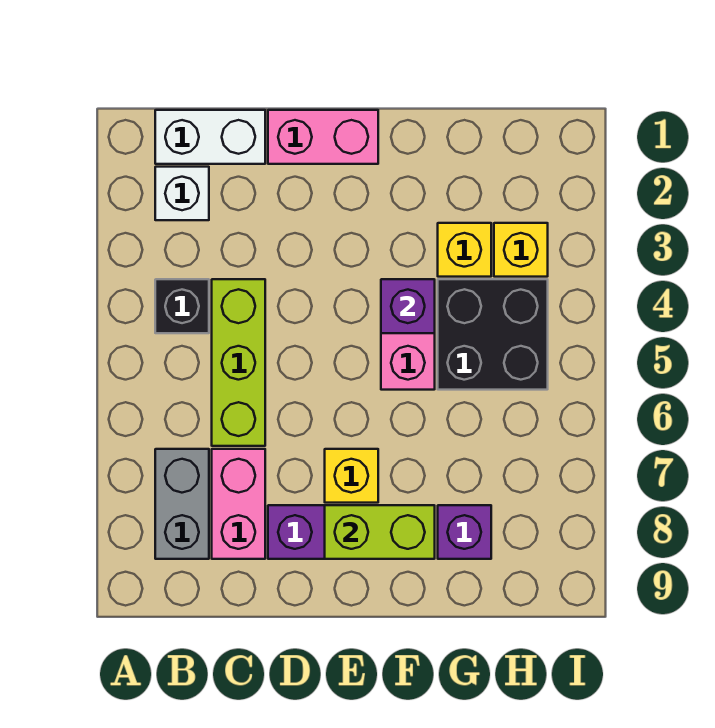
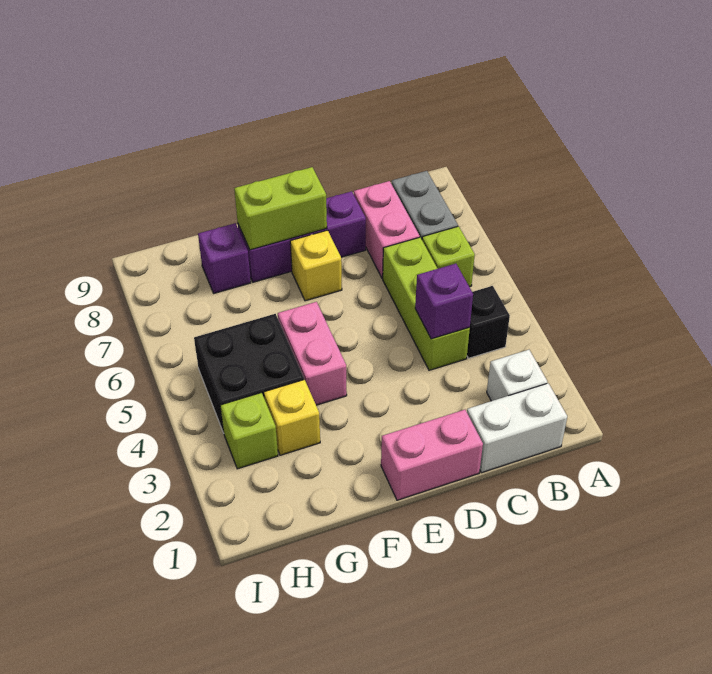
none -> lime brick B6 level 1
purple brick F4 level 2 -> purple brick C4 level 2
yellow brick H3 level 1 -> lime brick H3 level 1

